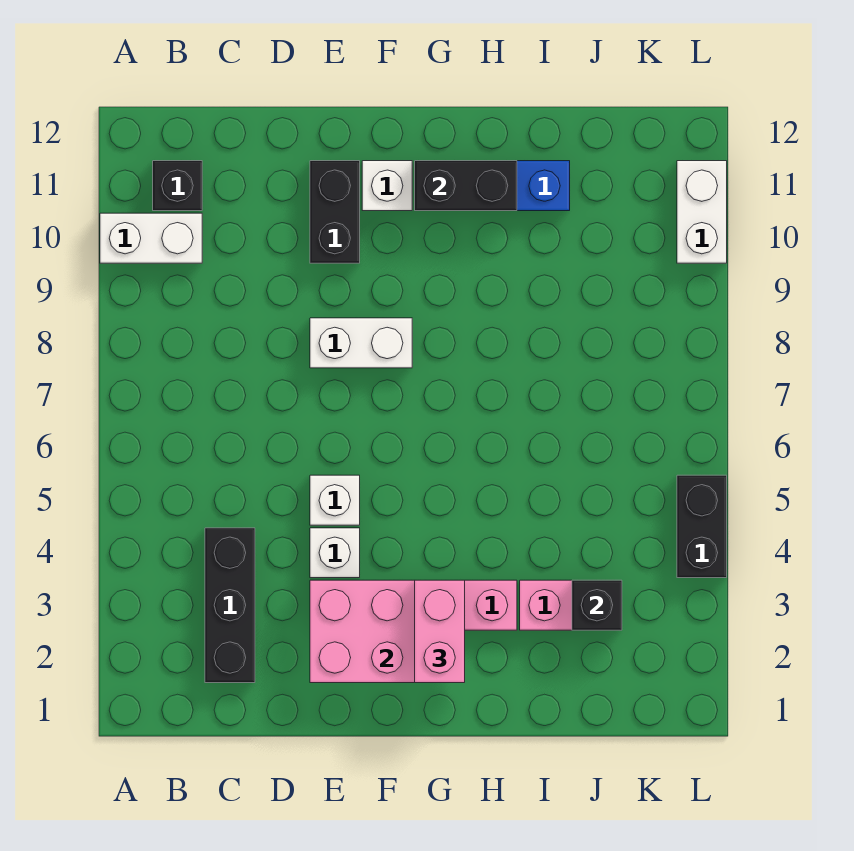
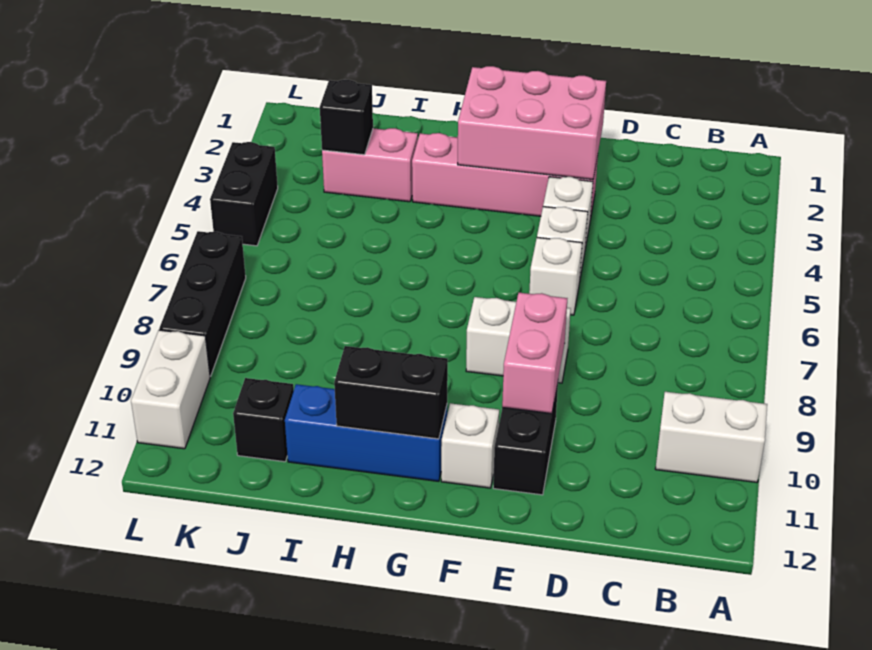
black brick B11 level 1 -> black brick J11 level 1
black brick C2:C4 level 1 -> black brick L7:L9 level 1
none -> white brick E6 level 1
pink brick G2:G3 level 3 -> pink brick E9:E10 level 2

